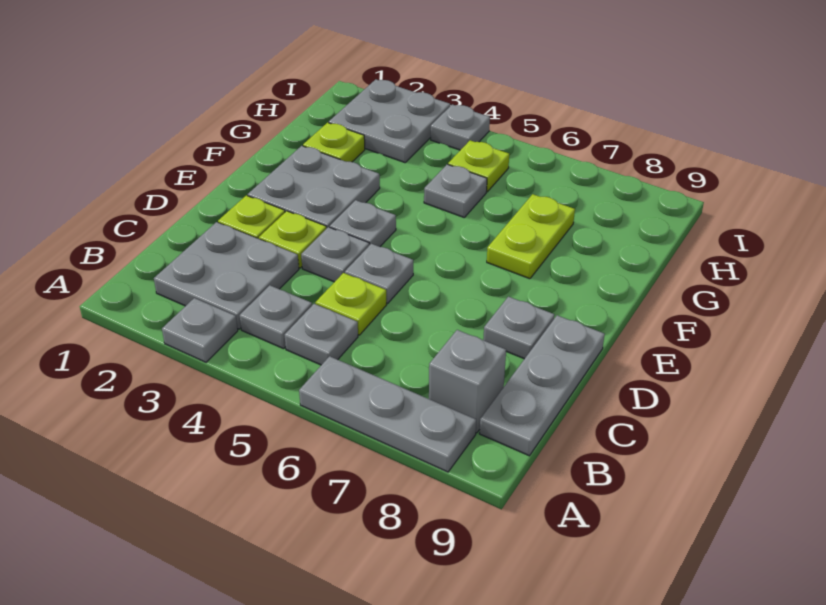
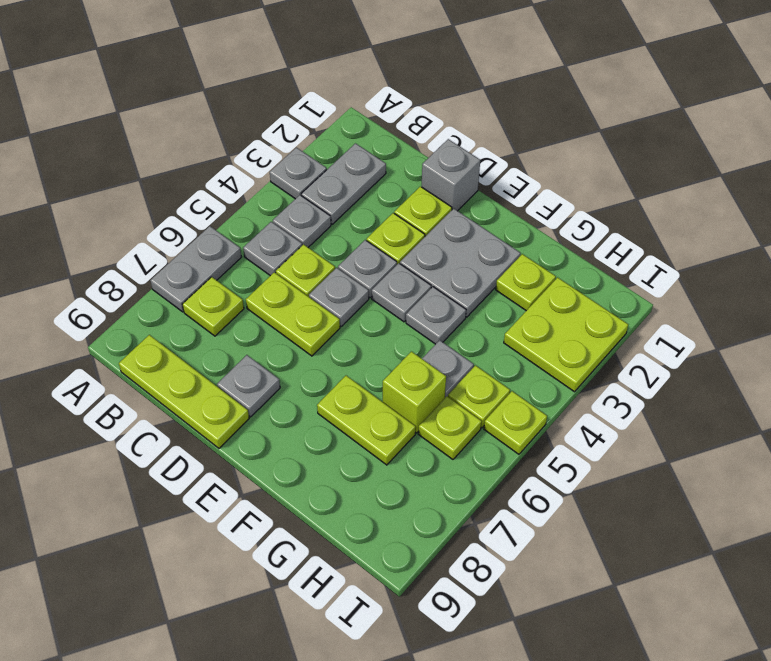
grey plate A6:A8 level 1 -> grey plate A6:A7 level 1
grey plate B2:C3 level 1 -> grey plate B2:B3 level 1
none -> lime plate B7 level 1
grey brick B8 level 1 -> grey brick D1 level 1
grey plate B9:D9 level 1 -> lime plate B9:D9 level 1
none -> lime plate C6:D6 level 1
none -> lime brick G6 level 1
grey plate H2:I3 level 1 -> lime plate H2:I3 level 1
none -> lime plate H6 level 1
grey plate I4 level 1 -> grey plate F4 level 1
none -> lime plate I5 level 1

